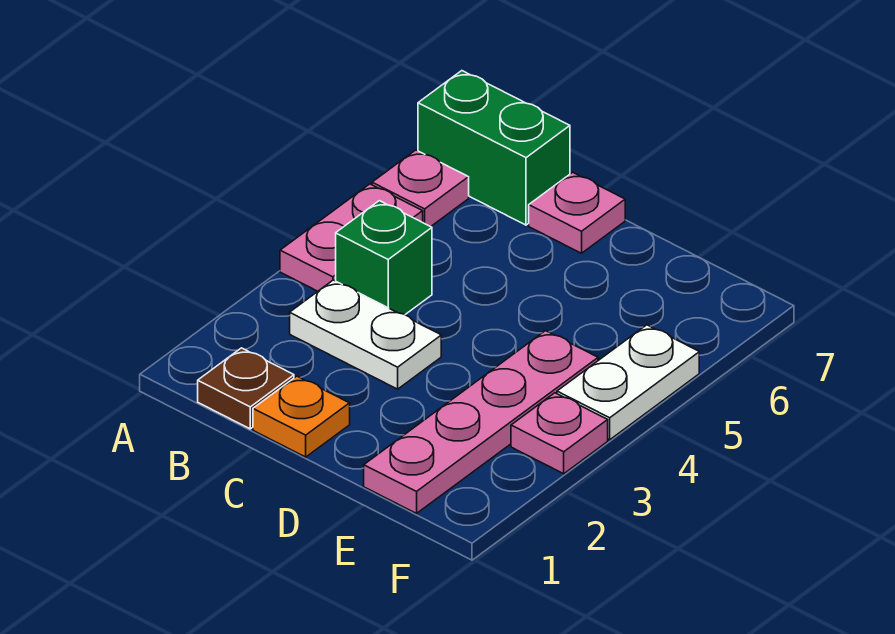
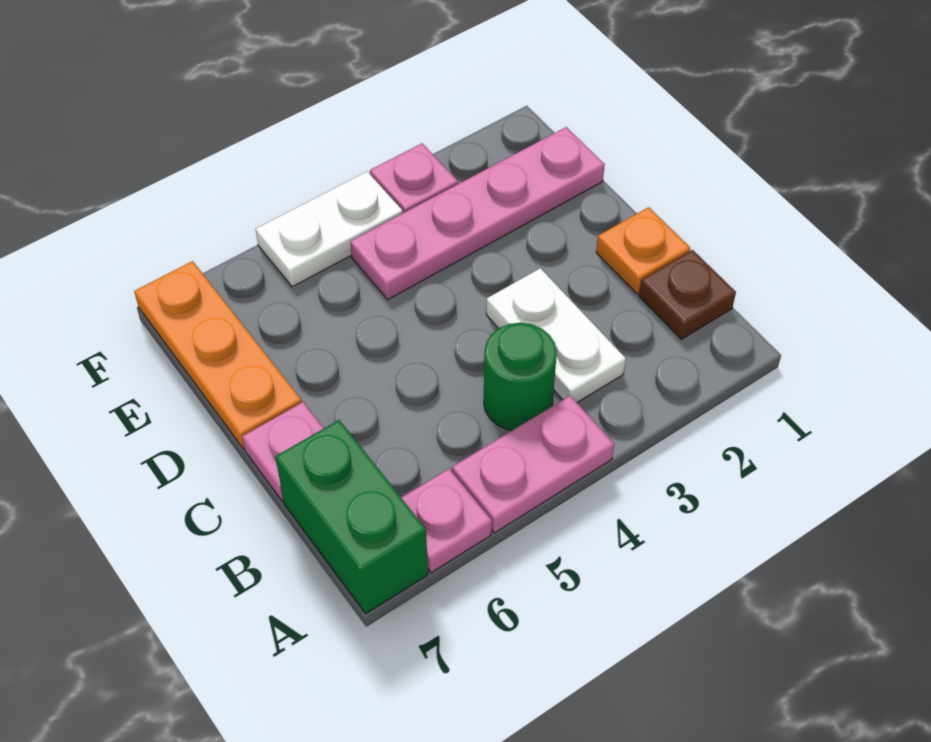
green brick B4 level 1 -> green round brick B4 level 1
none -> orange plate D7:F7 level 1

